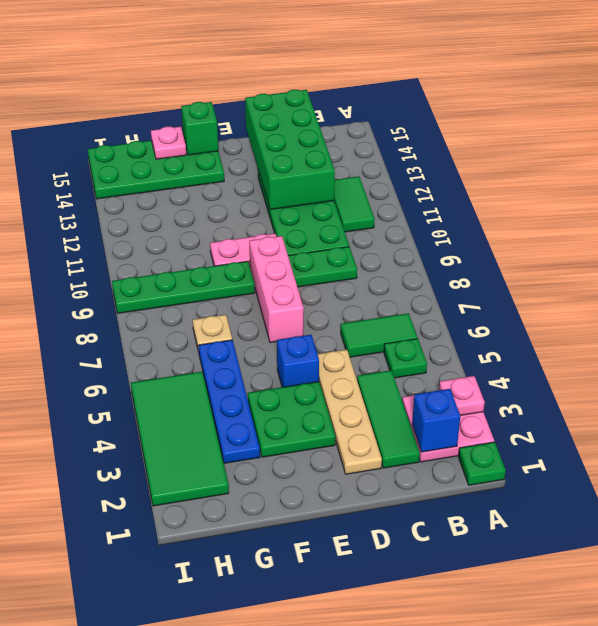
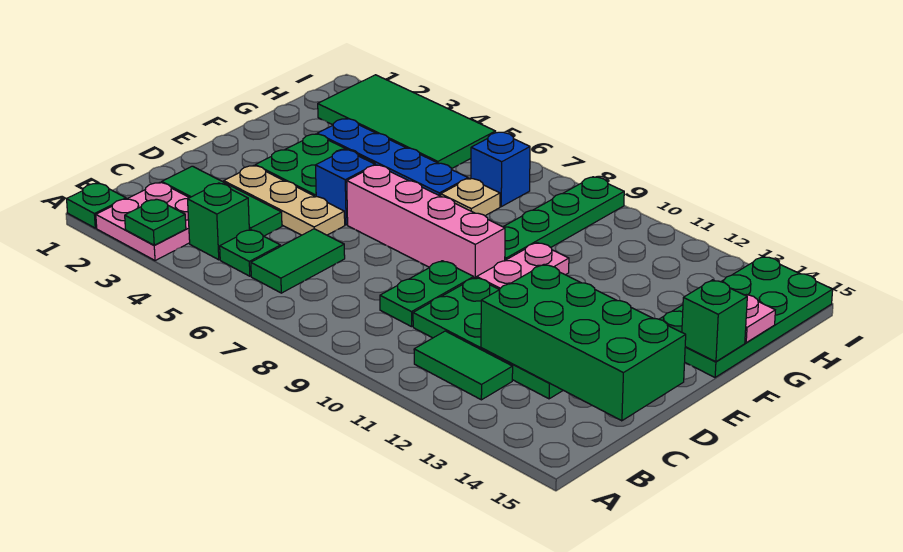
pink plate A3 level 2 -> green plate A3 level 2
blue brick B2 level 2 -> blue brick H7 level 1
none -> green brick B4 level 1
tan plate D2:D5 level 1 -> tan plate D3:D5 level 1
pink brick E7:E9 level 1 -> pink brick E6:E9 level 1

